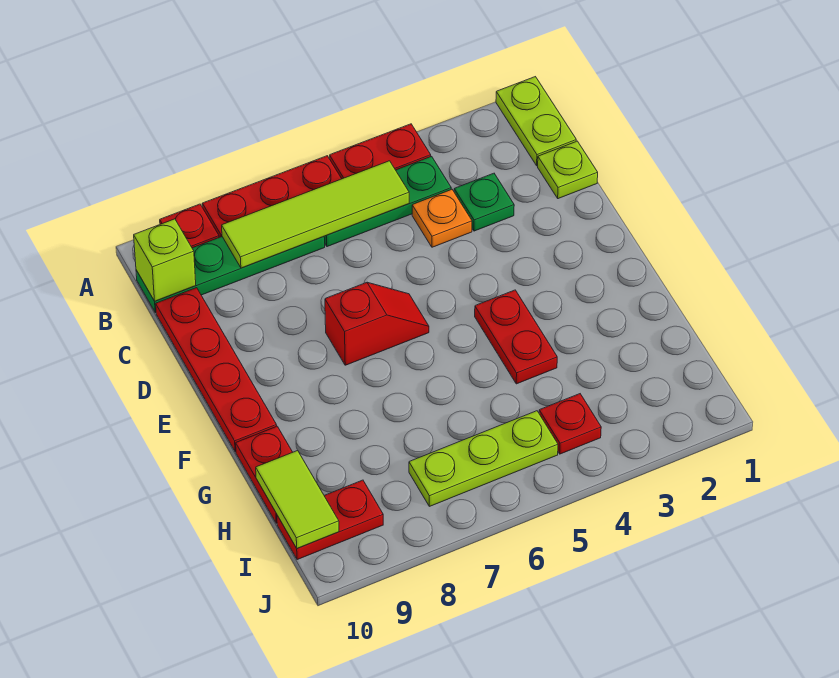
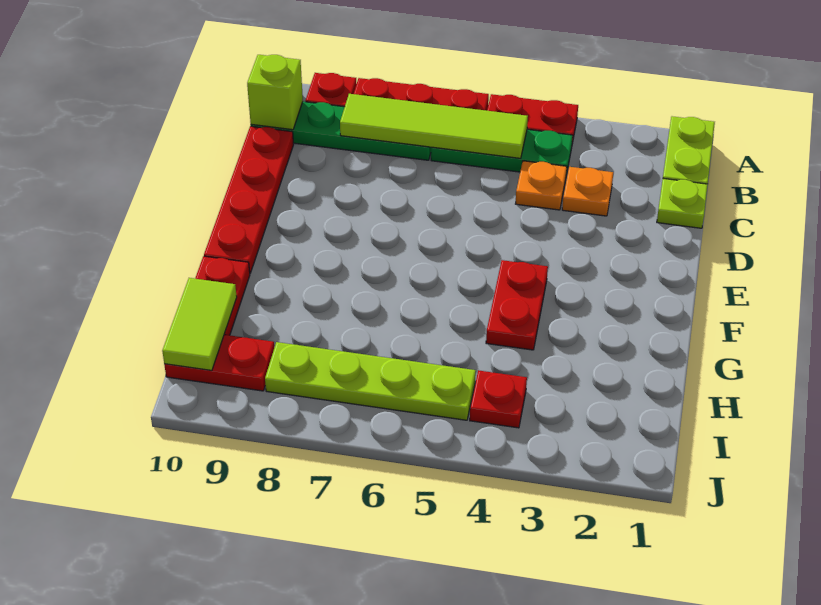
green plate C3 level 1 -> orange plate C3 level 1
red slope E6:E7 level 1 top 7 -> none
lime plate I5:I7 level 1 -> lime plate I5:I8 level 1

